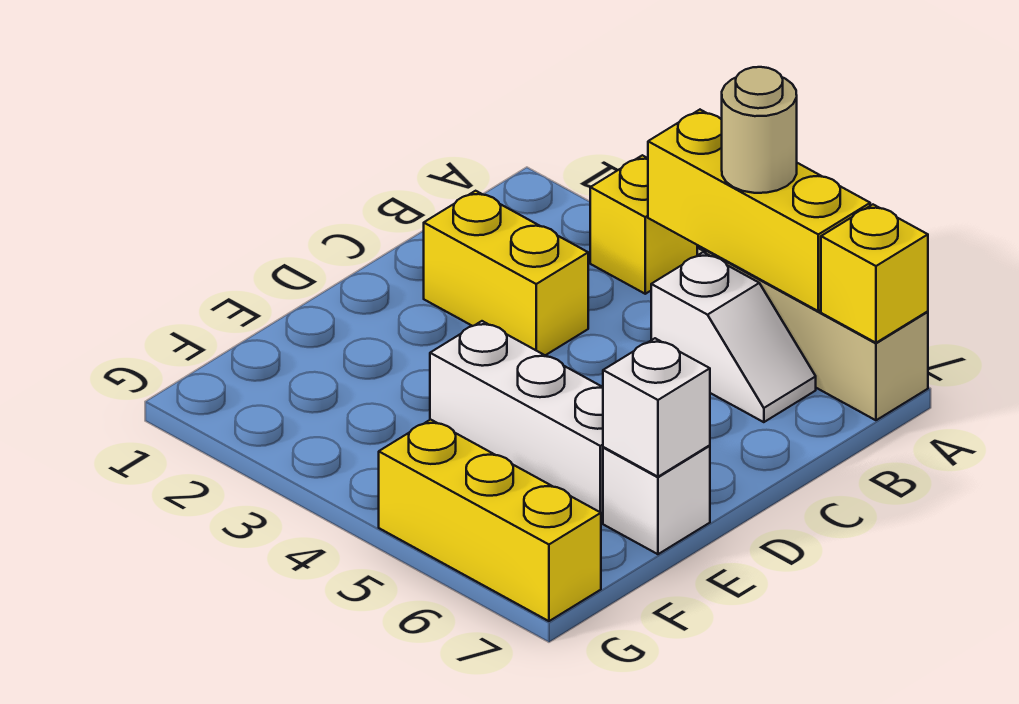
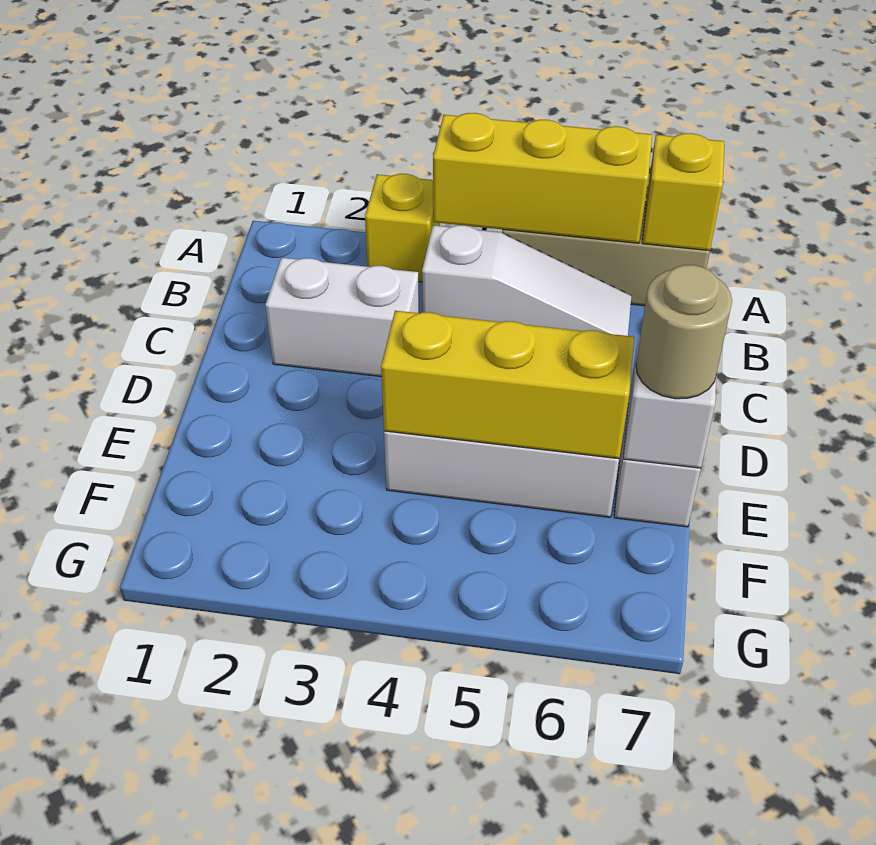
tan round brick A5 level 3 -> tan round brick E7 level 3
white slope B5:B6 level 1 top 5 -> white slope B4:B6 level 1 top 4
yellow brick C2:C3 level 1 -> white brick C2:C3 level 1
yellow brick G5:G7 level 1 -> yellow brick E4:E6 level 2

